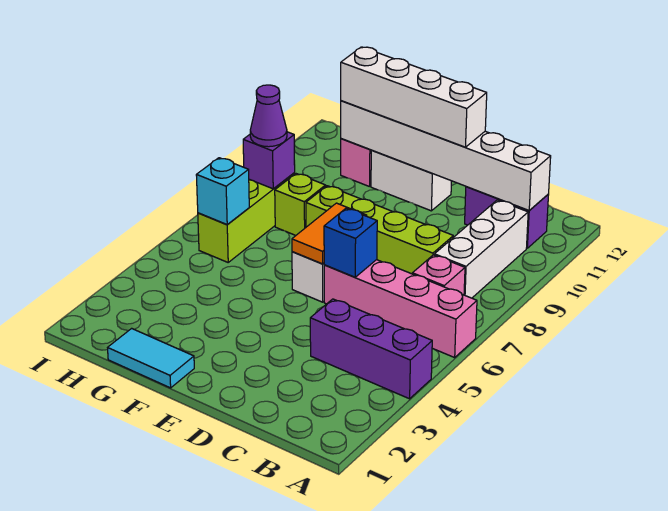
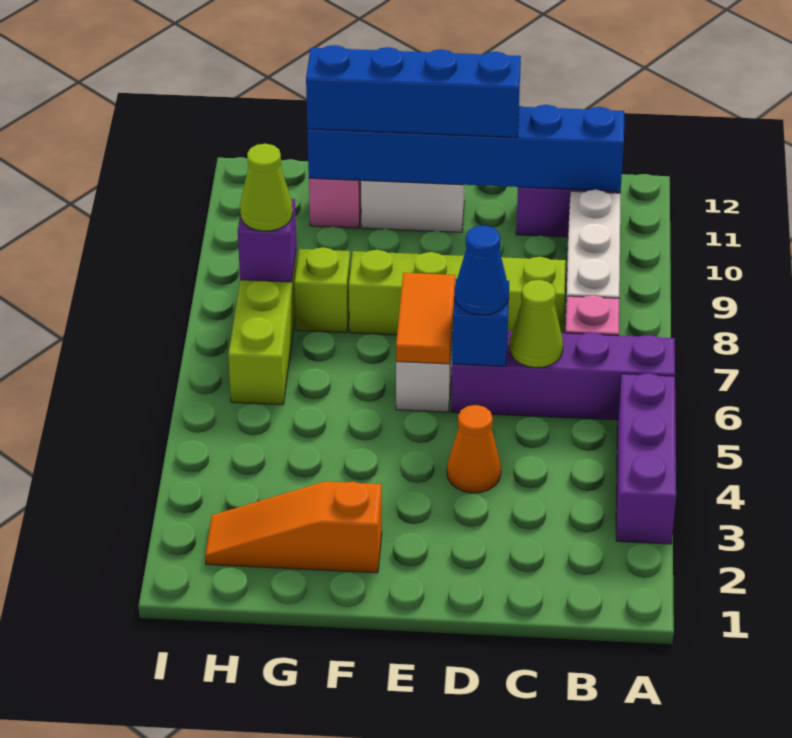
purple brick A4:C4 level 1 -> purple brick A3:A5 level 1
pink brick A6:D6 level 1 -> purple brick A6:D6 level 1
white brick B11:G11 level 2 -> blue brick B11:G11 level 2
none -> lime cone C6 level 2
none -> orange cone D4 level 1
none -> blue cone D6 level 3
white brick D11:G11 level 3 -> blue brick D11:G11 level 3
cyan tile F1:G1 level 1 -> none
none -> orange slope F2:H2 level 1 top F
cyan brick H6 level 2 -> none
purple cone H8 level 3 -> lime cone H8 level 3

